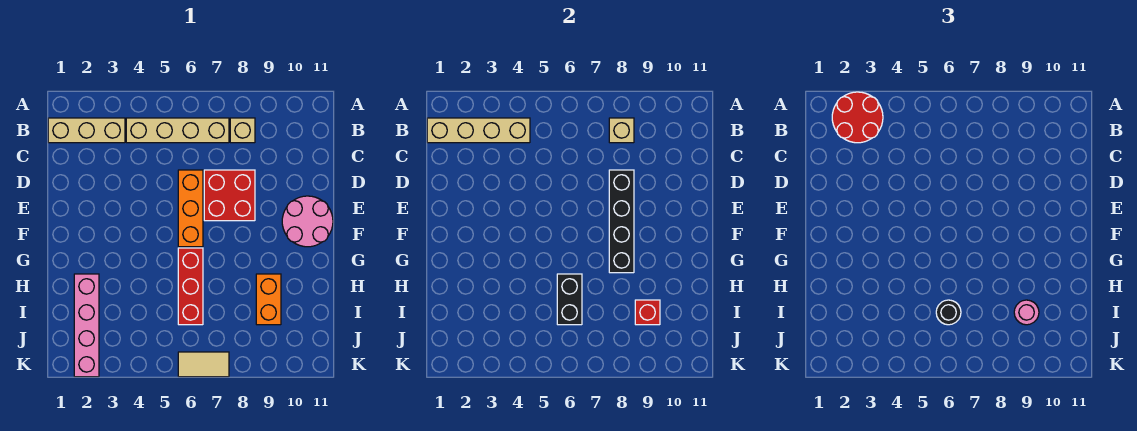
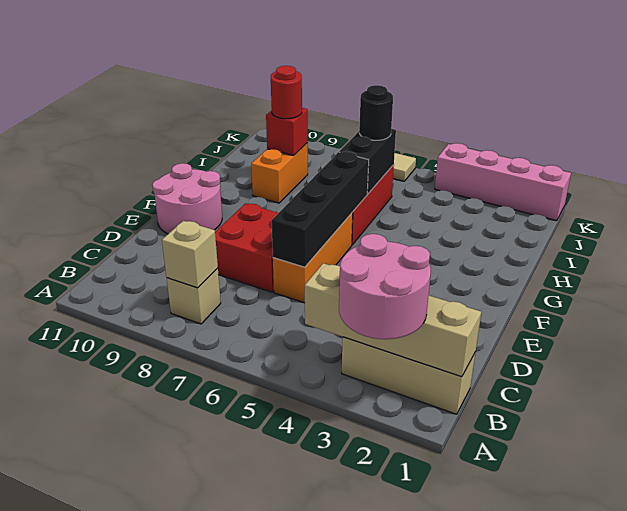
red round brick A2:B3 level 3 -> pink round brick A2:B3 level 3
tan brick B4:B7 level 1 -> none
black brick D8:G8 level 2 -> black brick D6:G6 level 2
pink brick H2:K2 level 1 -> pink brick K1:K4 level 1
pink round brick I9 level 3 -> red round brick I9 level 3

